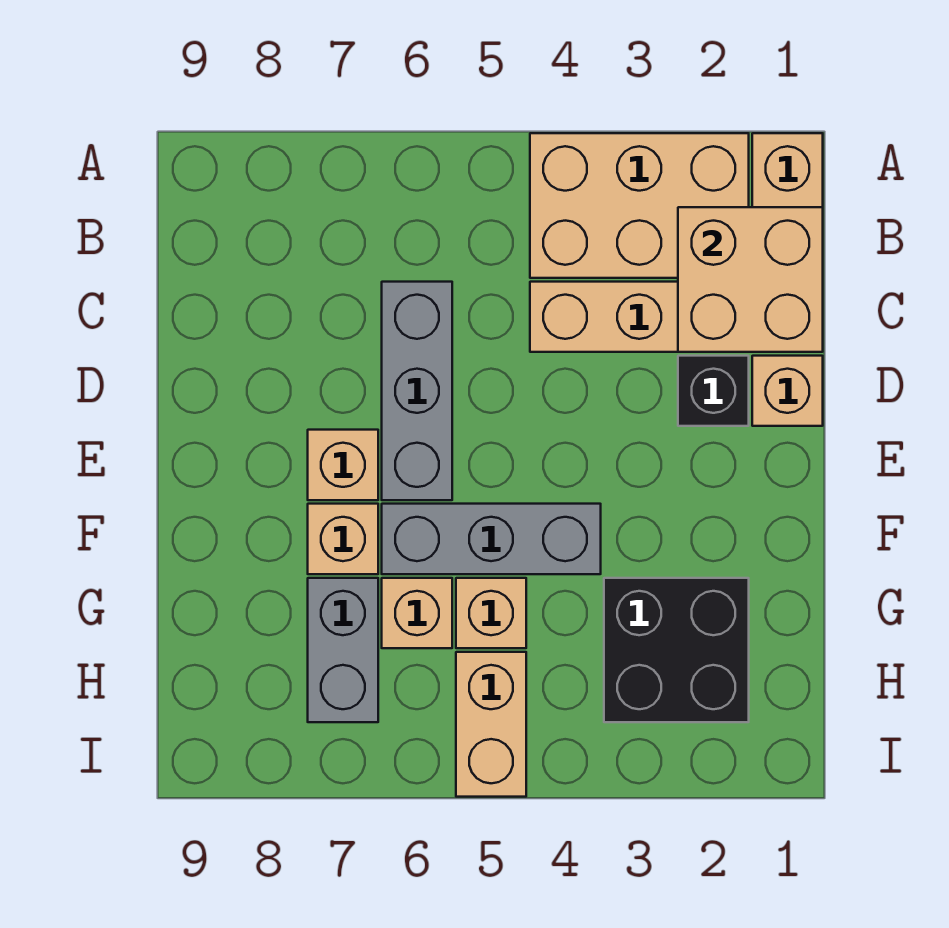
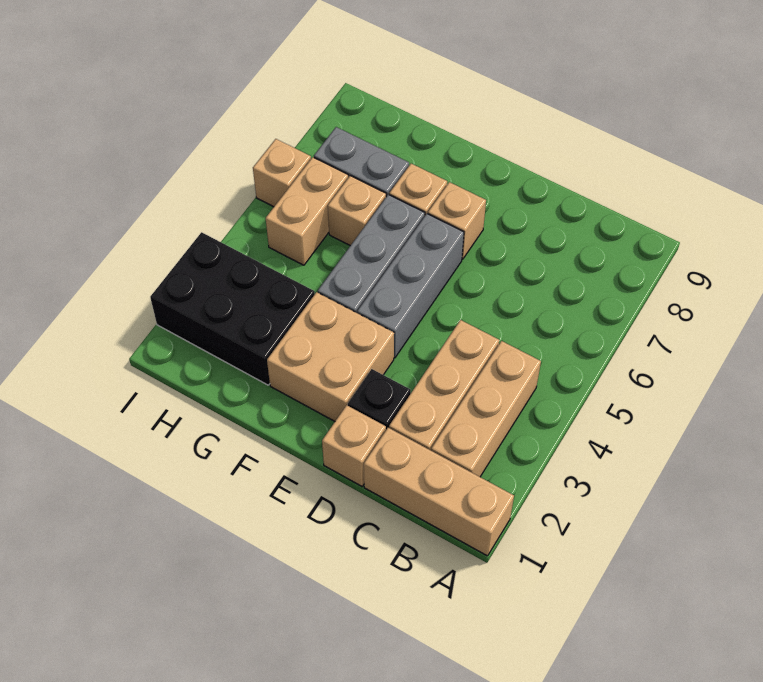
tan brick A2:B4 level 1 -> tan brick B2:B4 level 1
tan brick B1:C2 level 2 -> tan brick E2:F3 level 1
grey brick C6:E6 level 1 -> grey brick E4:E6 level 1
black brick G2:H3 level 1 -> black brick G2:I3 level 1
tan brick G5 level 1 -> tan brick I6 level 1
tan brick H5:I5 level 1 -> tan brick H5:H6 level 1

